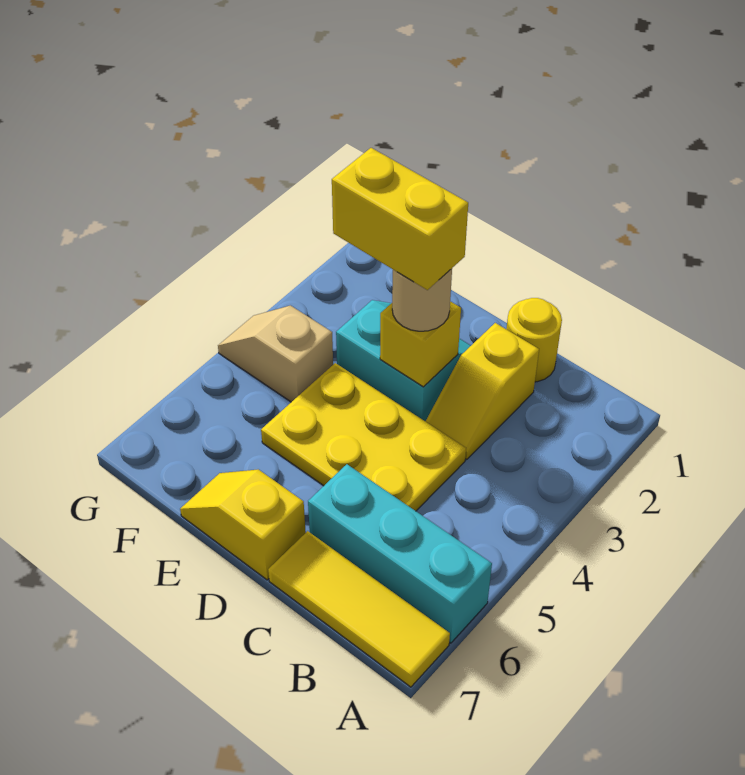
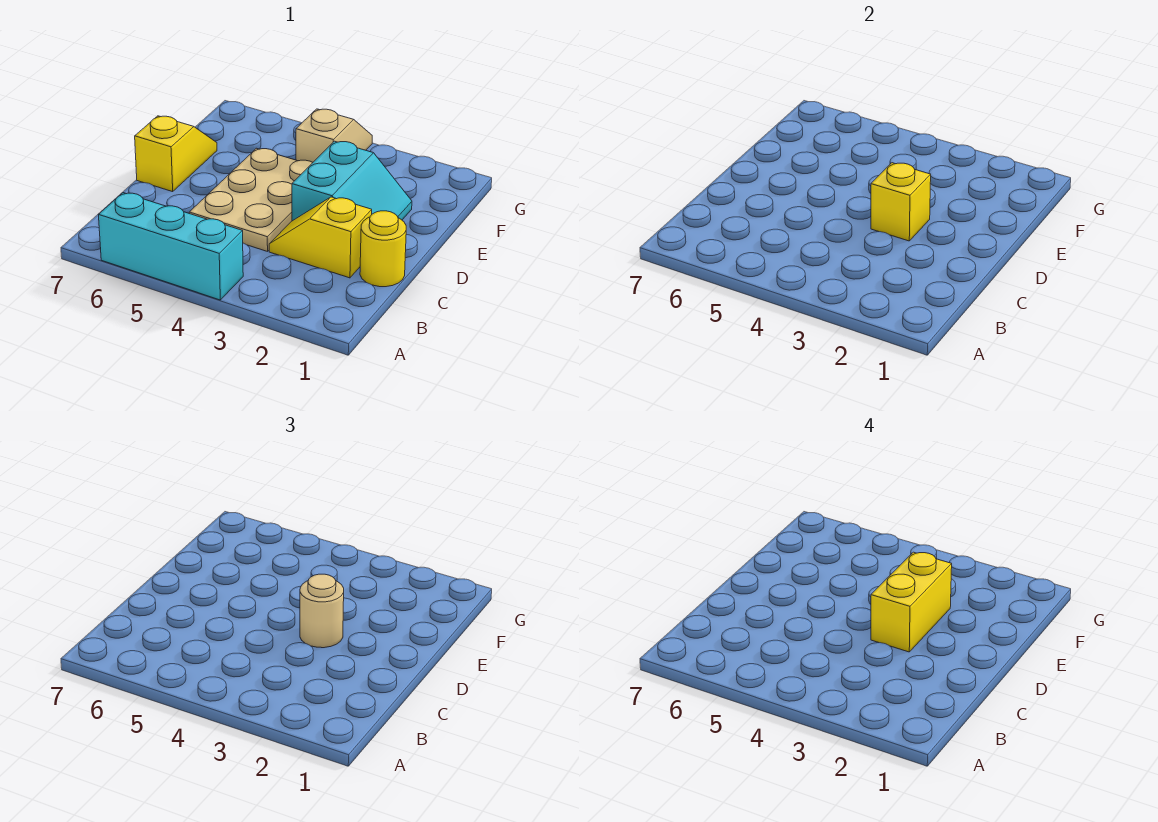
cyan brick A6:C6 level 1 -> cyan brick A4:A6 level 1
yellow tile A7:C7 level 1 -> none
yellow plate C4:E5 level 1 -> tan plate C4:E5 level 1

